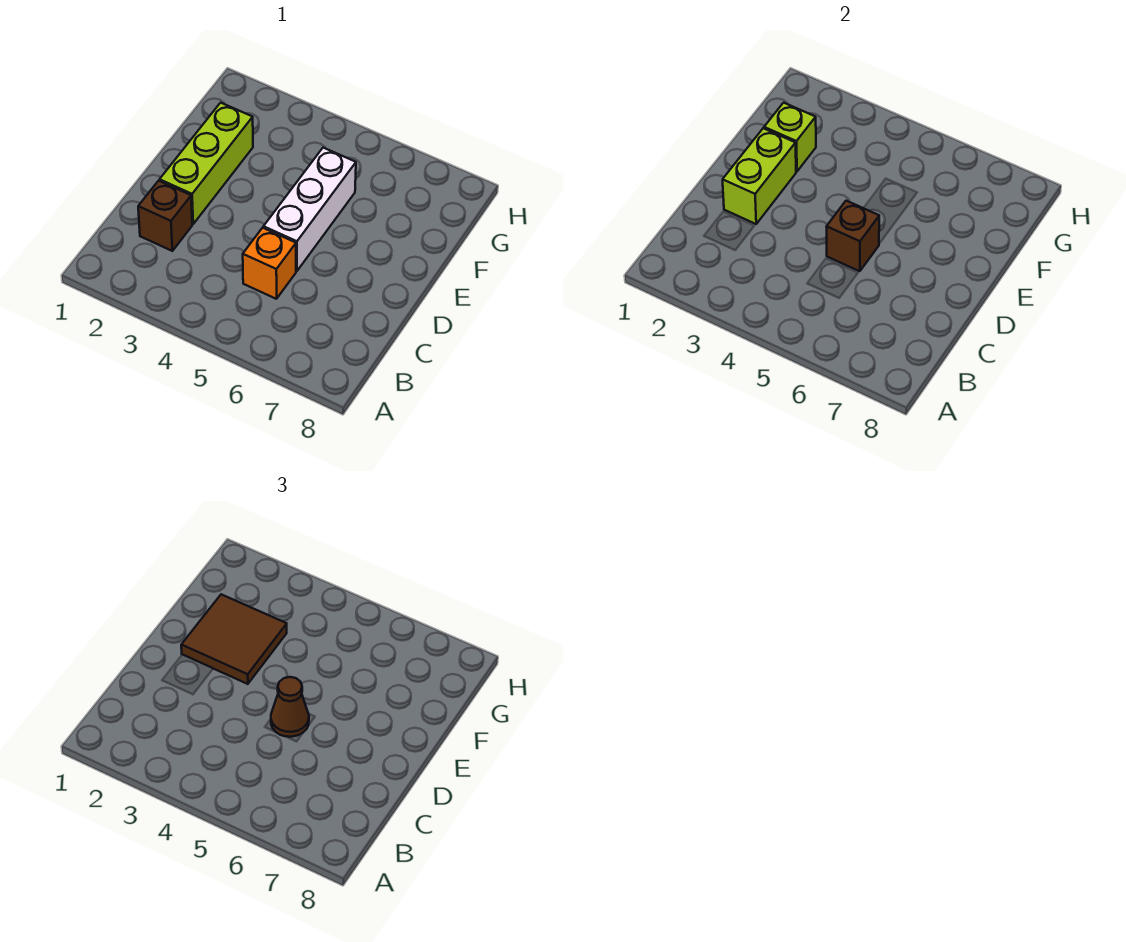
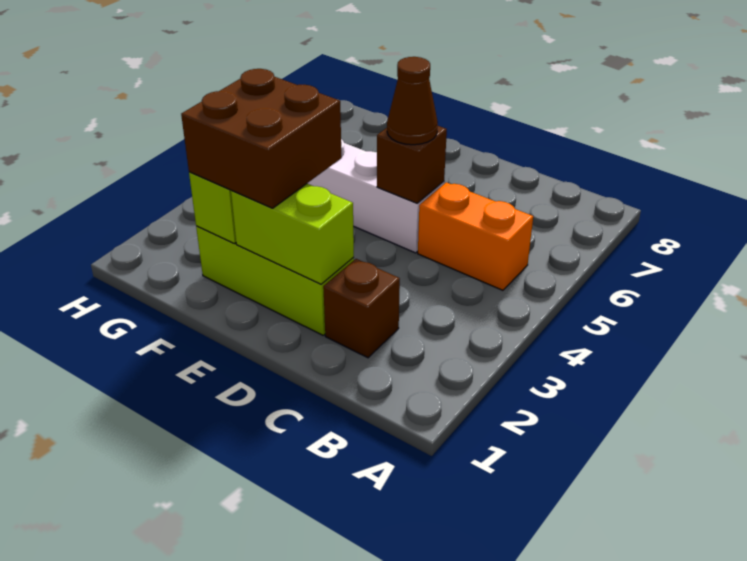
orange brick C5 level 1 -> orange brick B5:C5 level 1
brown tile E2:F3 level 3 -> brown brick E2:F3 level 3

